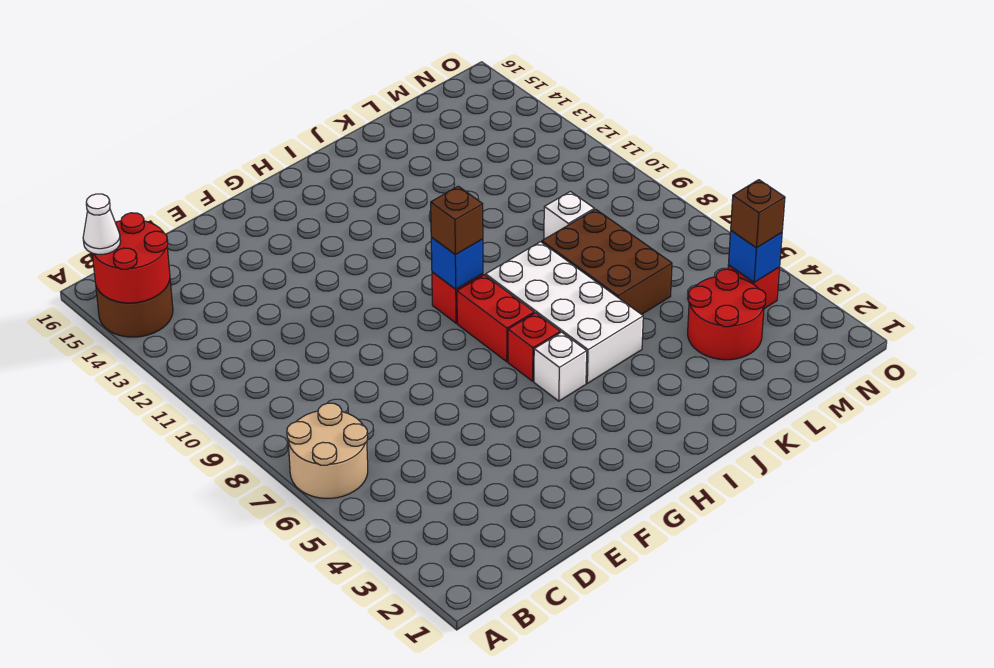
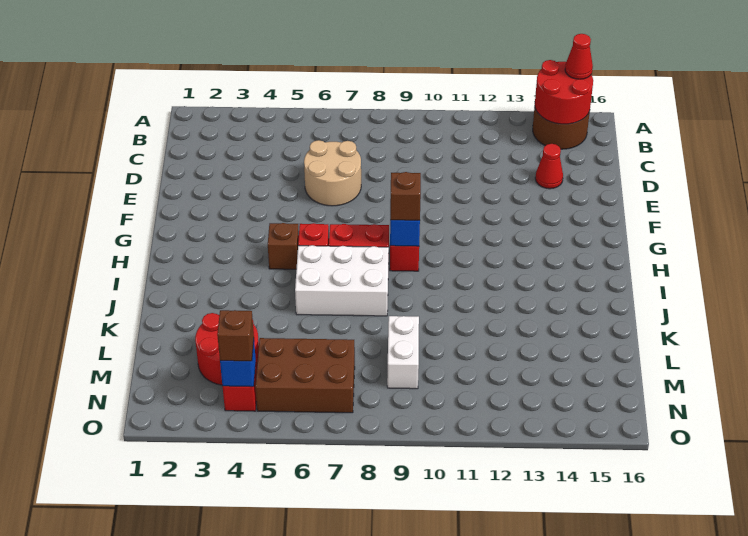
tan round brick A6:B7 level 1 -> tan round brick D6:E7 level 1
white cone A15 level 3 -> red cone A15 level 3
none -> red cone D14 level 1
white brick H5 level 1 -> brown brick H5 level 1
white brick I5:J8 level 1 -> white brick I6:J8 level 1
brown brick K6:L8 level 1 -> brown brick M5:N7 level 1
white brick L9 level 1 -> white brick L9:M9 level 1

